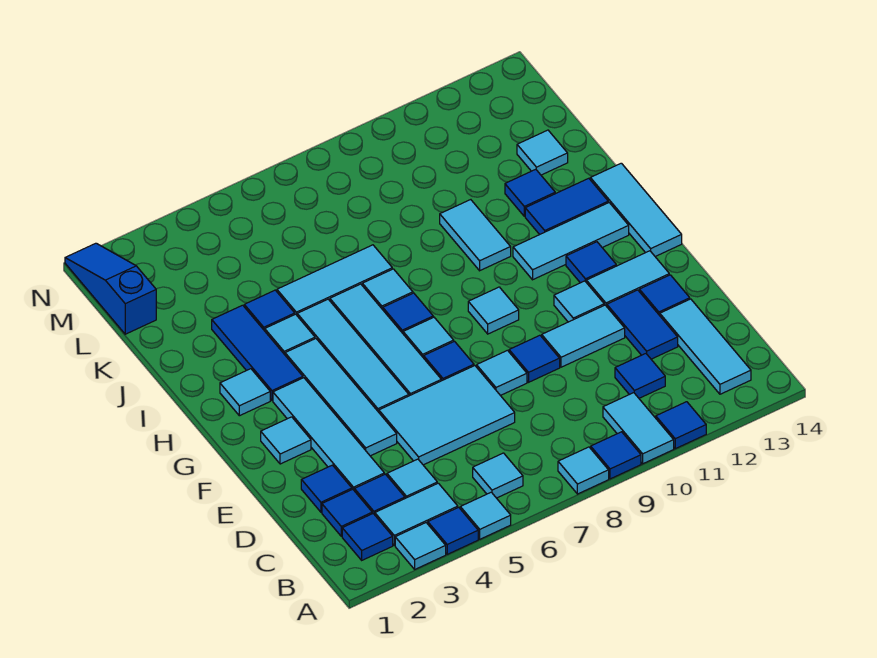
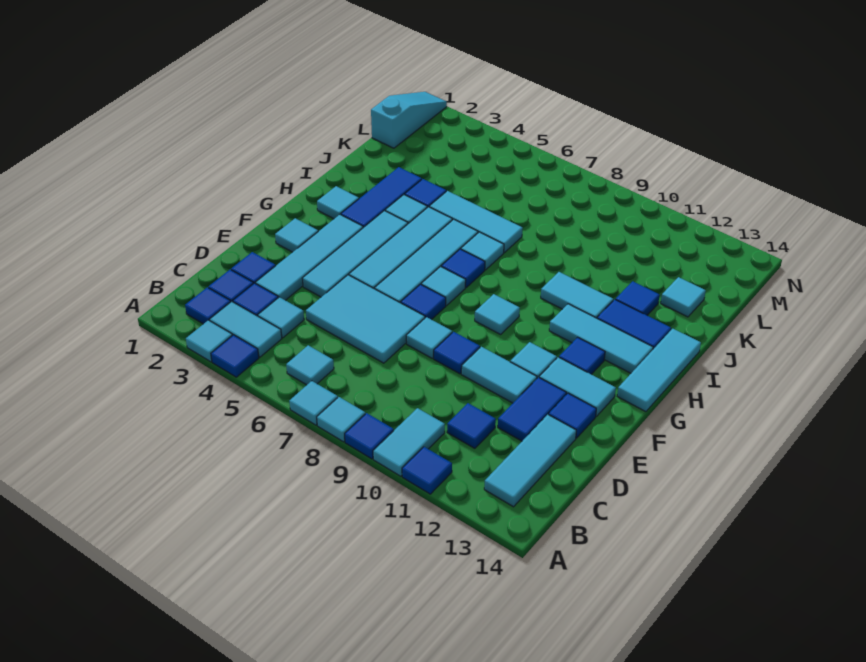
cyan tile A5 level 1 -> cyan tile A7 level 1
cyan tile I10:J10 level 1 -> cyan tile I10:I11 level 1
blue slope L1:N1 level 1 top L -> cyan slope L1:N1 level 1 top L

